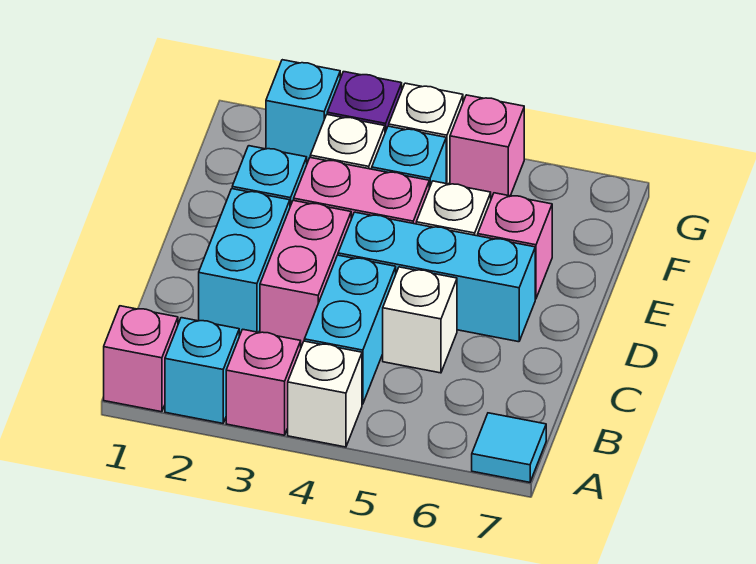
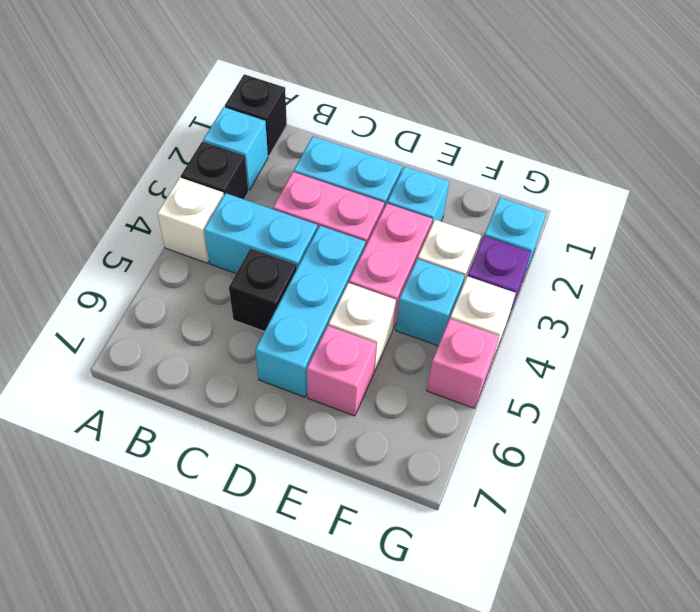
pink brick A1 level 1 -> black brick A1 level 1
pink brick A3 level 1 -> black brick A3 level 1
cyan tile A7 level 1 -> none
white brick C5 level 1 -> black brick C5 level 1

